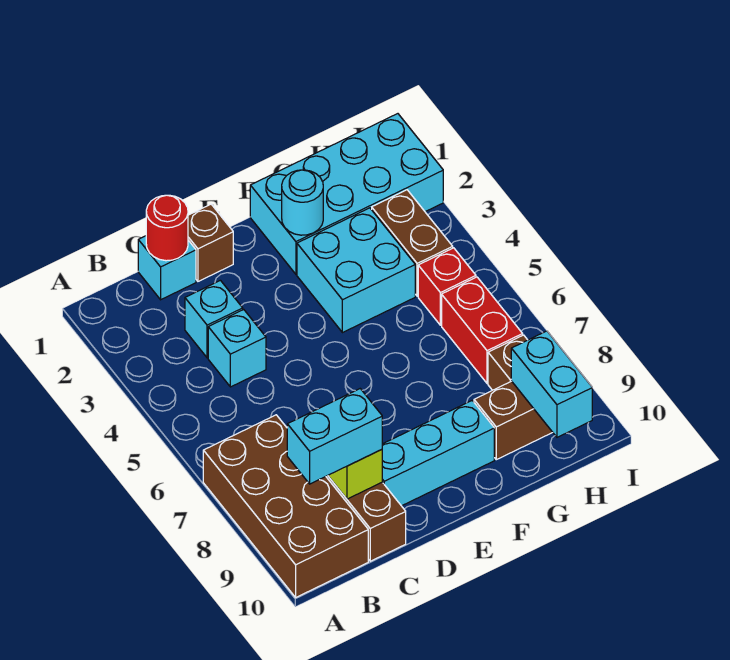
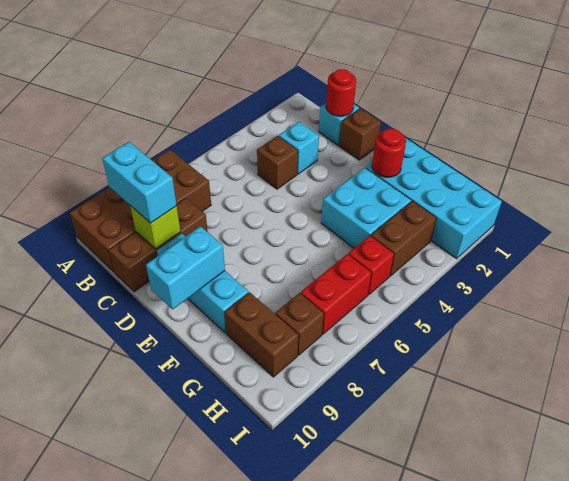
cyan brick C4 level 1 -> brown brick C4 level 1
cyan round brick F2 level 2 -> red round brick F2 level 2
cyan brick H9:H10 level 2 -> cyan brick E9:E10 level 2

